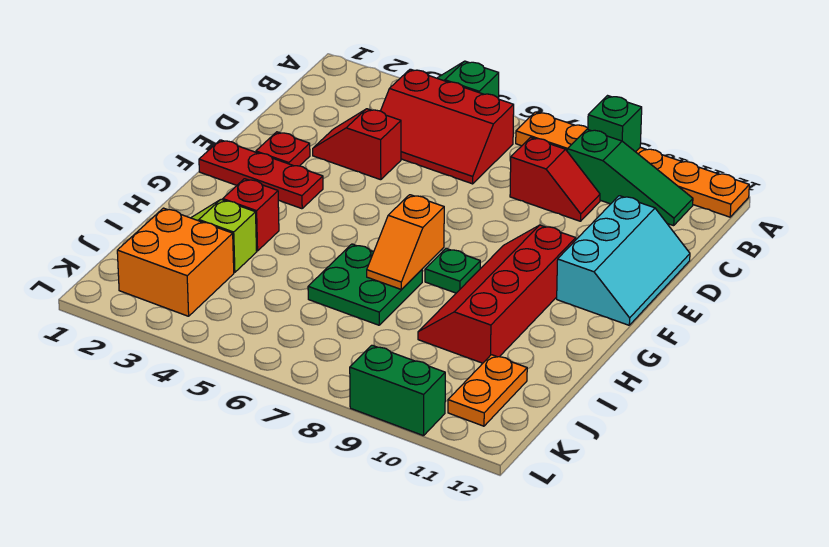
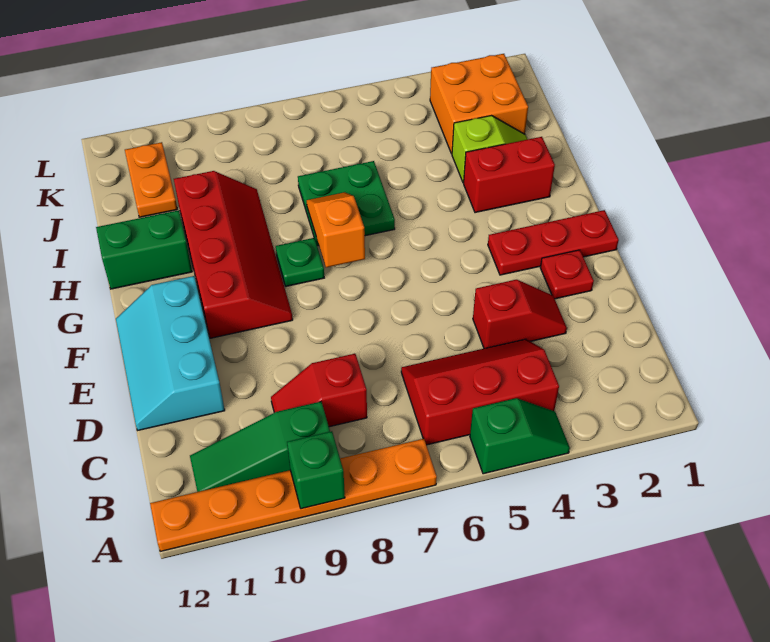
red brick H3 level 1 -> red brick H2:H3 level 1
green brick L9:L10 level 1 -> green brick H11:H12 level 1

